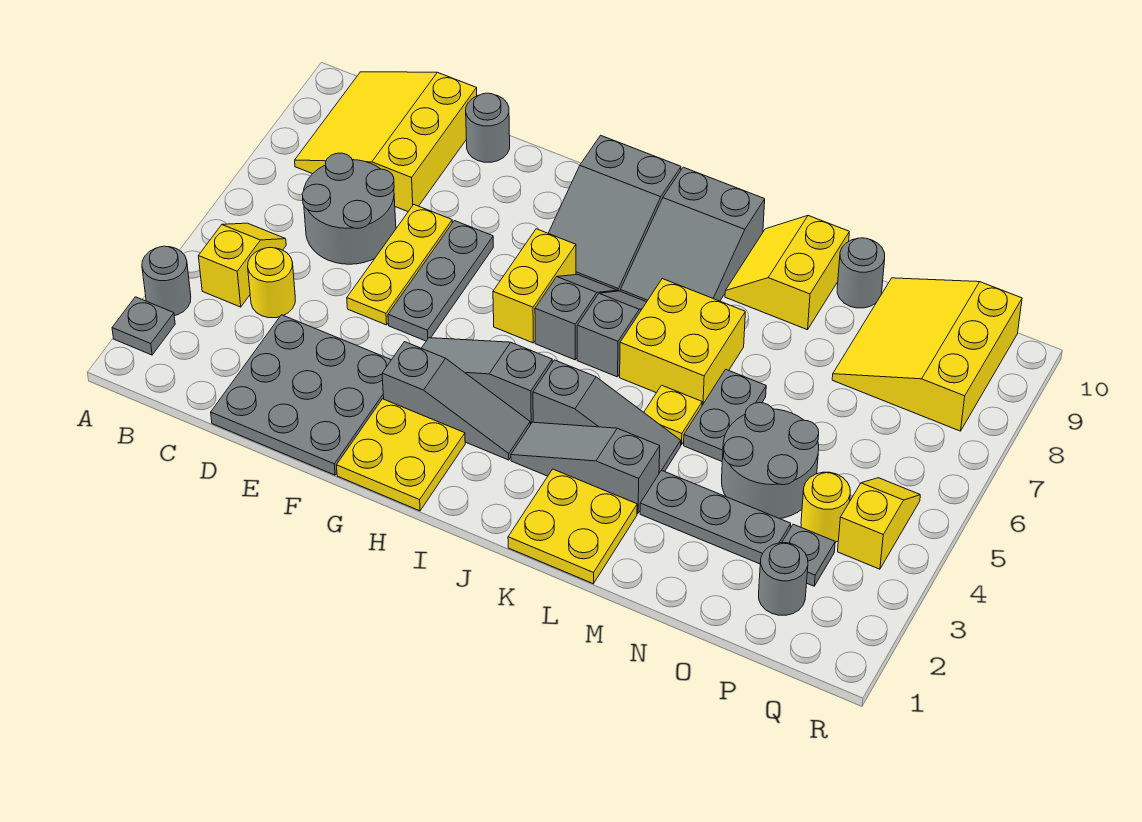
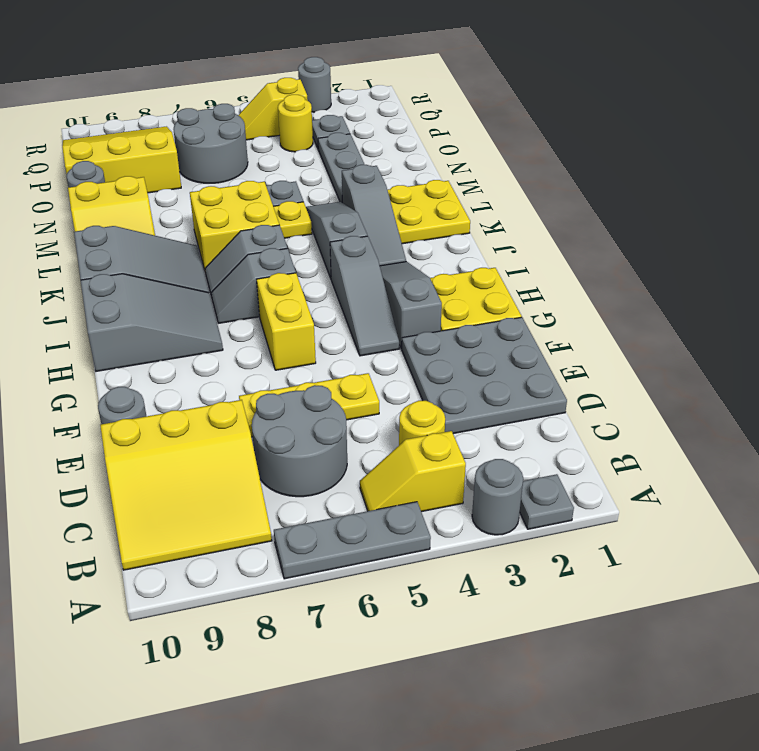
grey plate F5:F7 level 1 -> grey plate A5:A7 level 1
yellow brick H6:H7 level 1 -> yellow brick G6:H6 level 1
grey round brick N4:O5 level 1 -> grey round brick O6:P7 level 1
yellow slope O8:Q10 level 1 top Q -> yellow slope O8:Q10 level 1 top O
grey round brick P2 level 1 -> grey round brick R3 level 1

